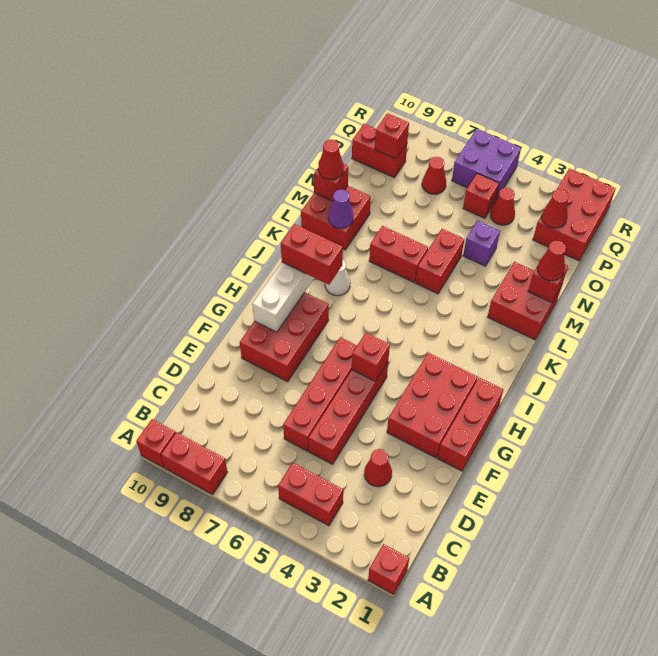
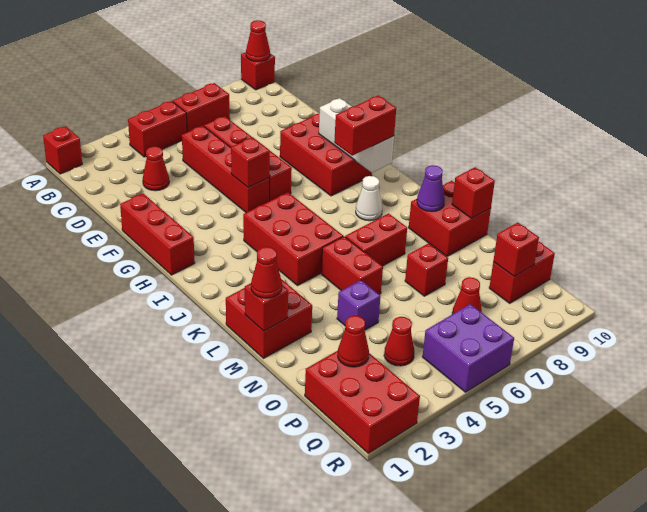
red brick A8:A9 level 1 -> red brick B6:B7 level 1
red brick F2:H3 level 1 -> red brick I4:K5 level 1
red cone M10 level 3 -> red cone A10 level 2
red brick P5 level 1 -> red brick N7 level 1

